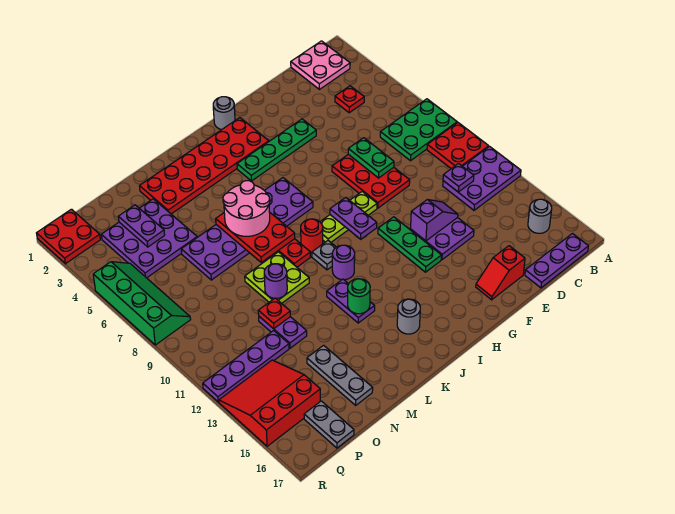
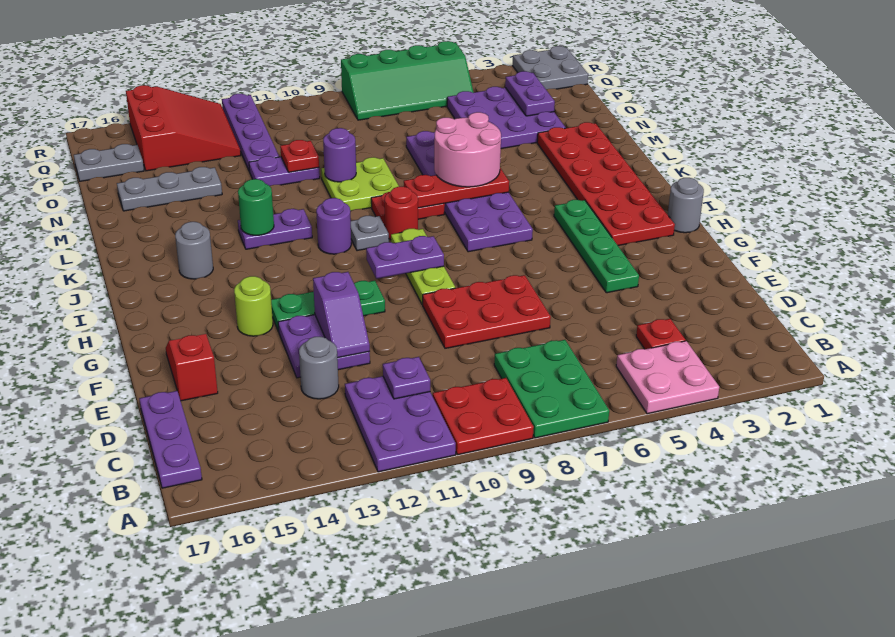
pink plate B1:C2 level 1 -> pink plate A4:B5 level 1
grey round brick B15 level 1 -> grey round brick D13 level 1
green plate E7:E8 level 2 -> none
none -> lime round brick G14 level 1
red plate K6:L8 level 2 -> red plate K6:K8 level 2
purple plate O3:O4 level 2 -> purple plate O3:P3 level 2
red plate Q1:R2 level 1 -> grey plate Q1:R2 level 1

